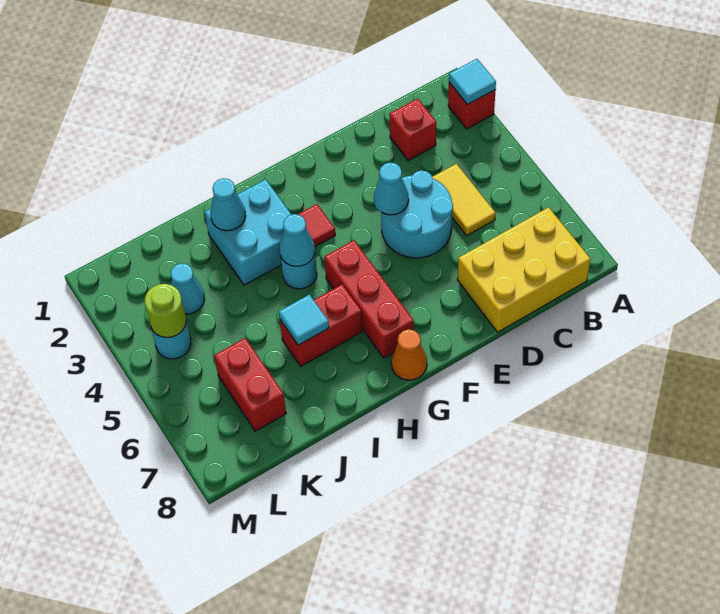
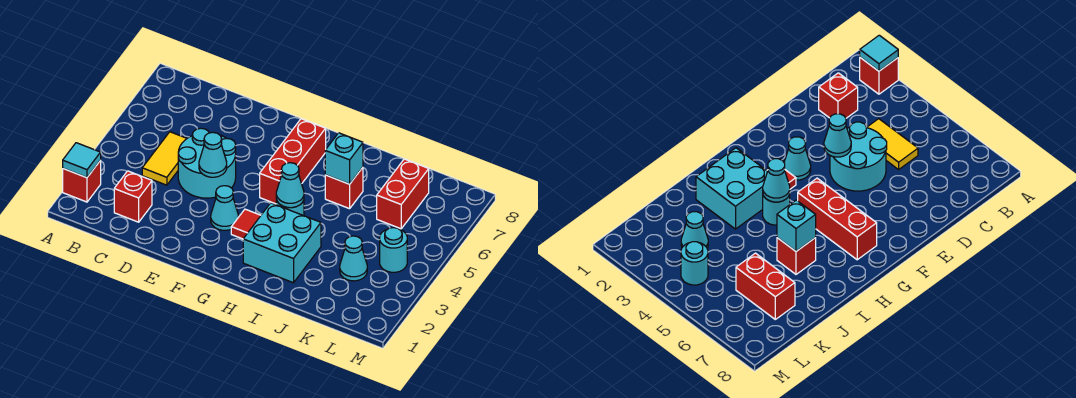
yellow brick B7:D8 level 1 -> none
orange cone G8 level 1 -> none
red brick H6:I6 level 1 -> red brick I6 level 1
cyan cone I2 level 2 -> cyan cone F3 level 1
cyan tile I6 level 2 -> cyan brick I6 level 2
lime round brick L4 level 2 -> none

